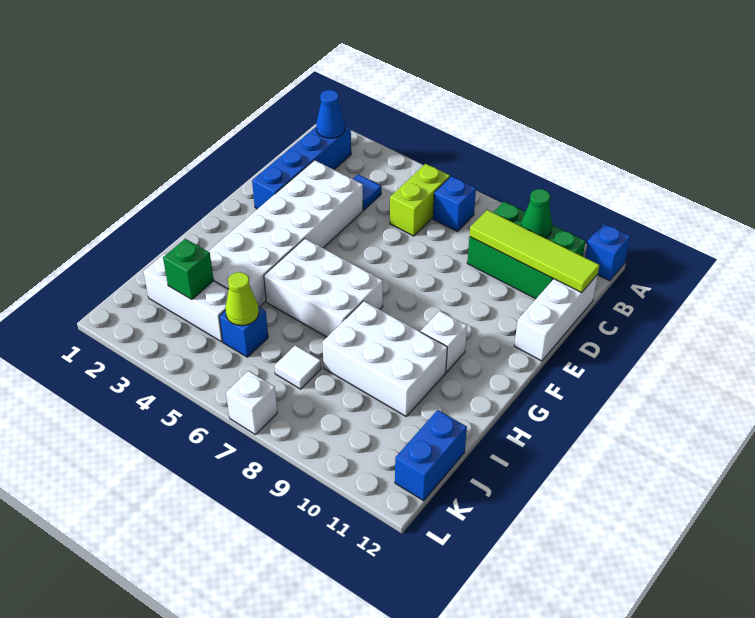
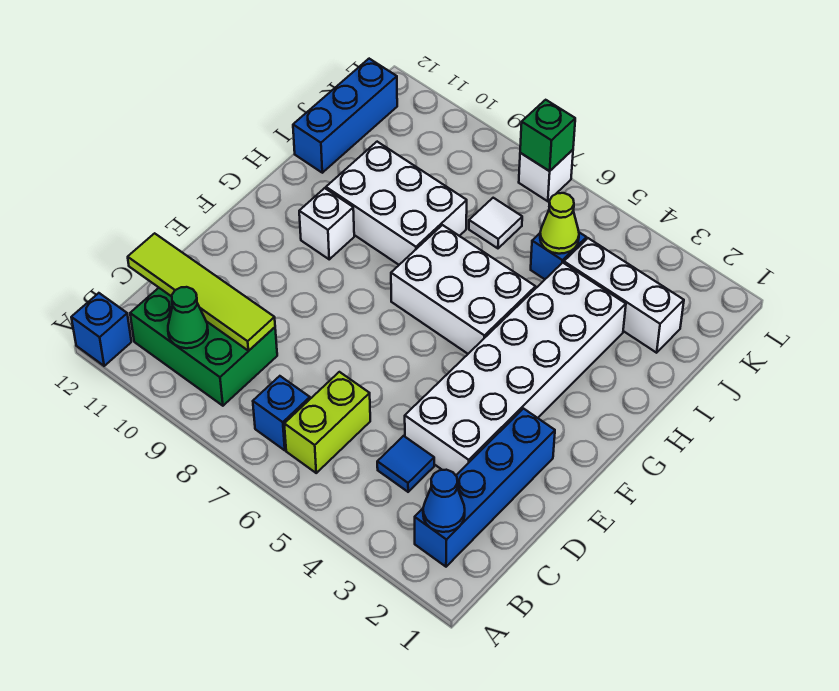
white brick C12:E12 level 1 -> none
green brick J3 level 2 -> green brick L7 level 2
blue brick J12:K12 level 1 -> blue brick I12:K12 level 1

